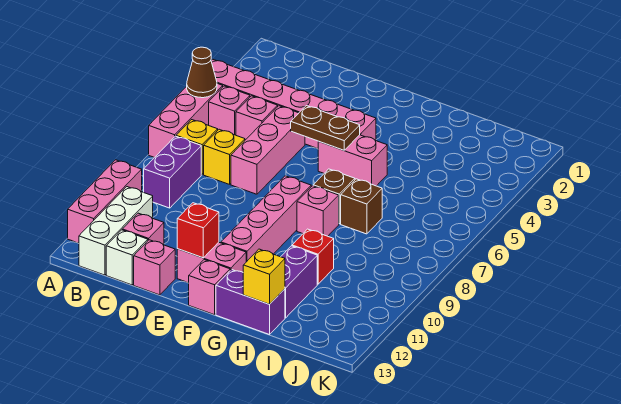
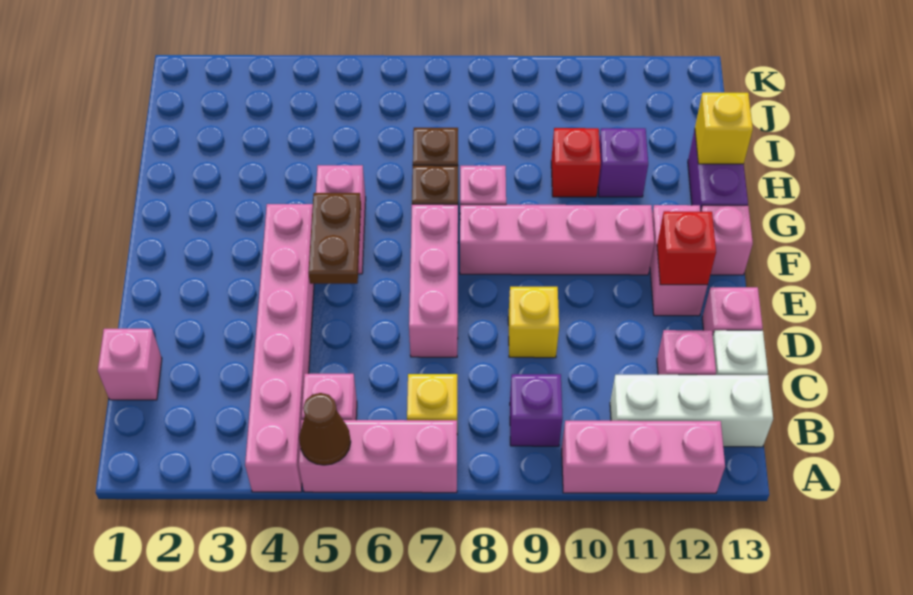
purple brick B8:B9 level 1 -> purple brick B9 level 1
pink brick C5 level 1 -> pink brick C1 level 1
yellow brick C7 level 1 -> yellow brick D9 level 1
pink brick D5:D7 level 1 -> pink brick D7:F7 level 1
purple brick H11:H12 level 1 -> purple brick H11 level 1

